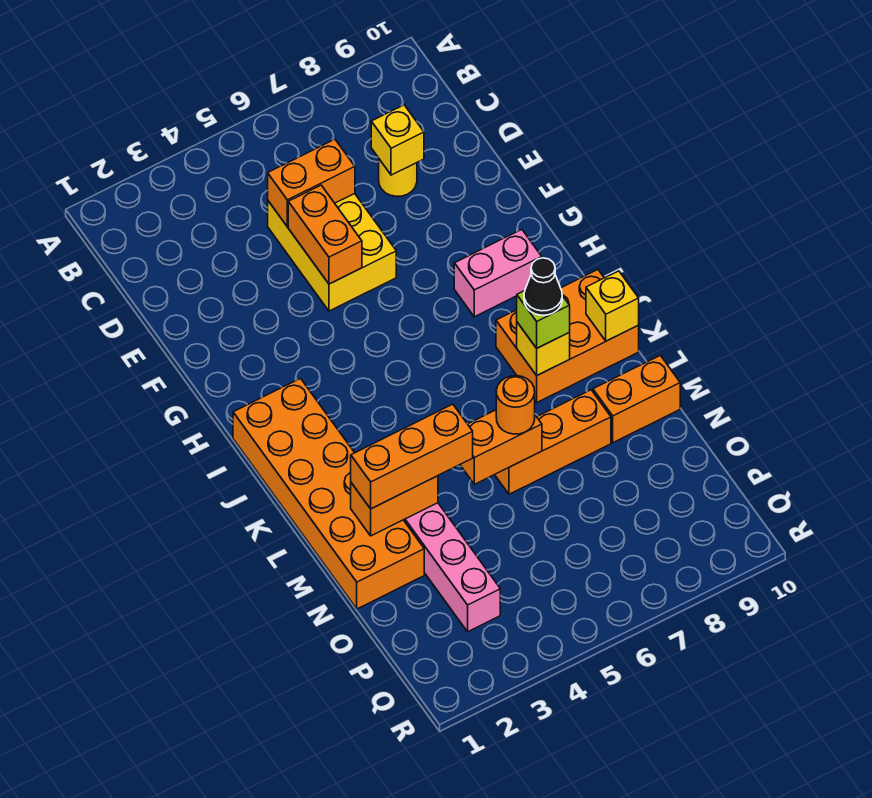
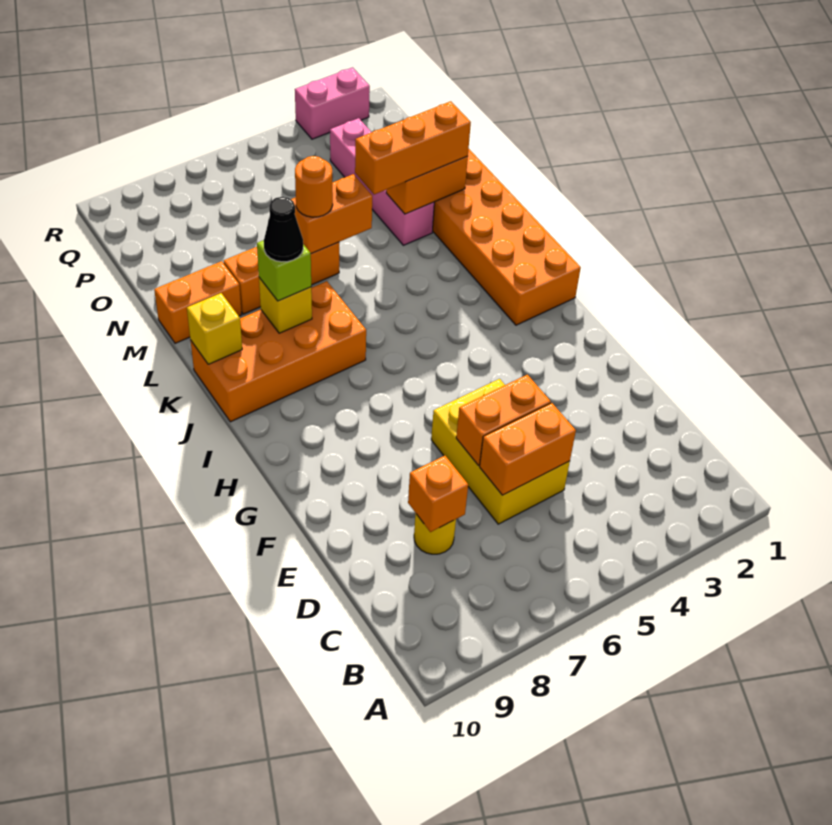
yellow brick D8 level 2 -> orange brick D8 level 2
orange brick E5:F5 level 2 -> orange brick E5:E6 level 2
pink brick H8:H9 level 1 -> pink brick R2:R3 level 1
orange brick J8:K10 level 1 -> orange brick J7:K10 level 1

